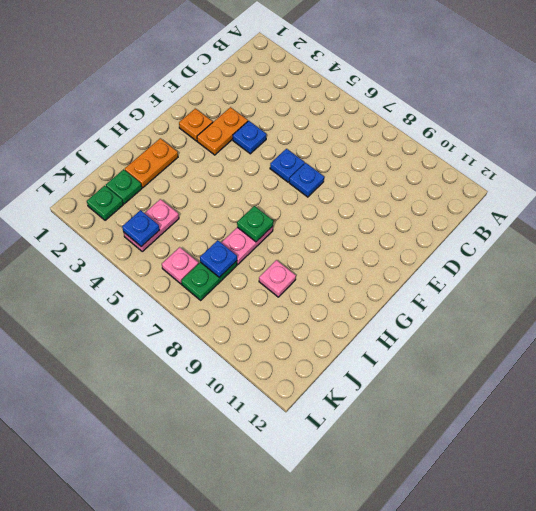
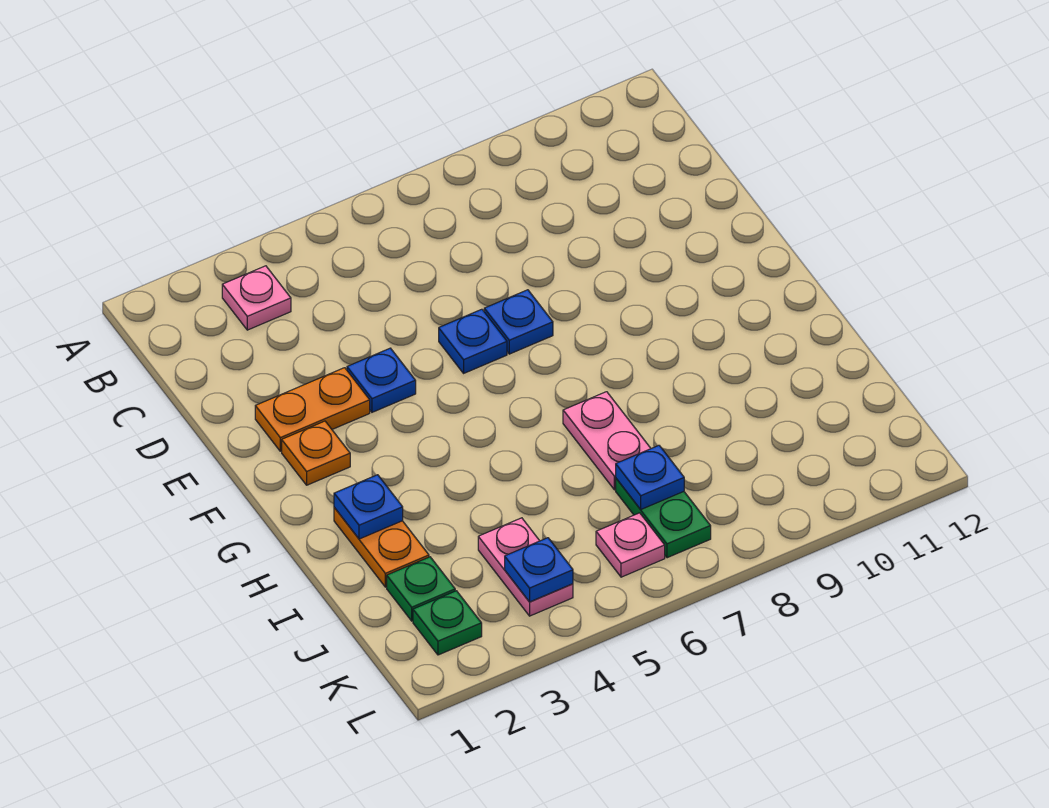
orange plate E3:F3 level 1 -> orange plate E2:E3 level 1
none -> blue plate H2 level 2
green plate H7 level 2 -> none
pink plate I9 level 1 -> pink plate B3 level 1

